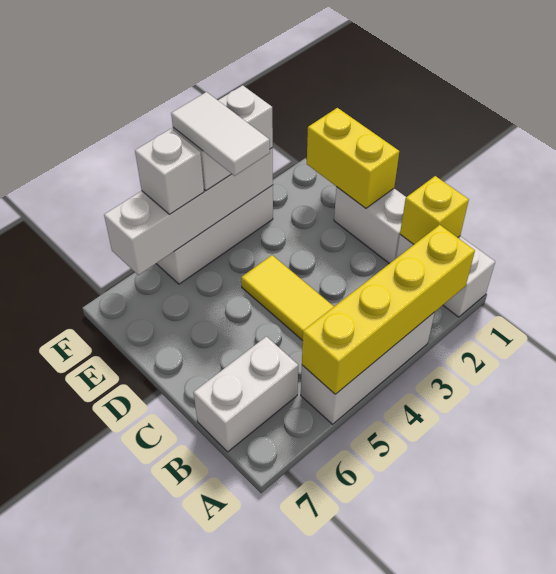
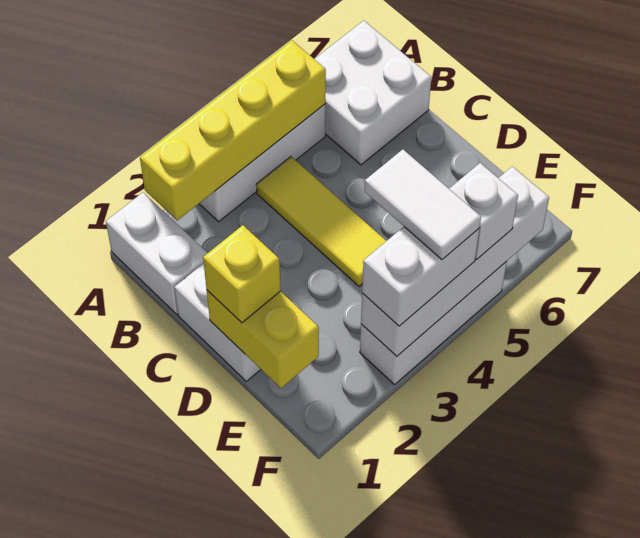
yellow brick B1 level 2 -> yellow brick D1 level 3
white brick B6:B7 level 1 -> white brick A6:B7 level 1

